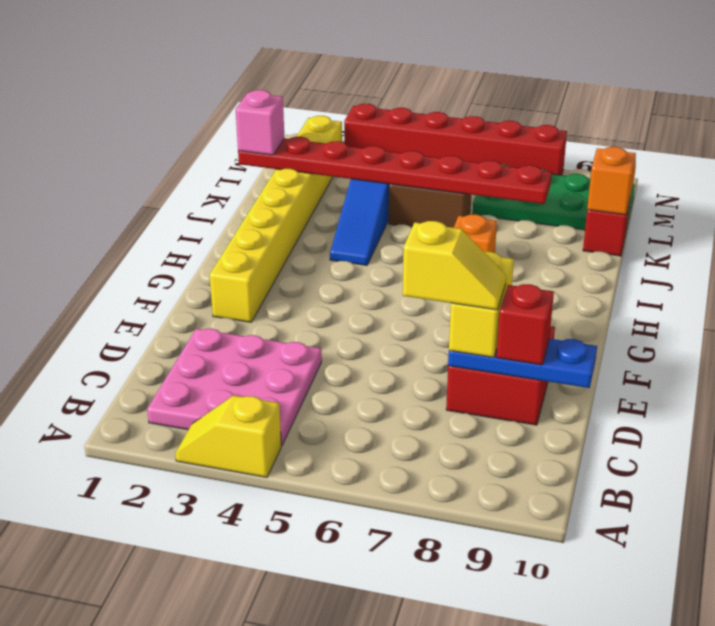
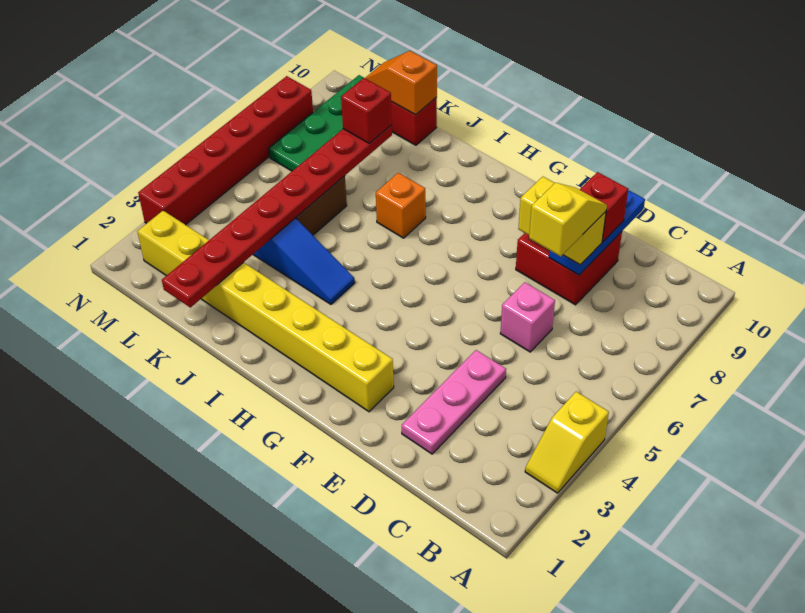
pink plate B2:D4 level 1 -> pink plate D2:D4 level 1
pink brick K1 level 3 -> pink brick D6 level 1
none -> red brick K8 level 3

